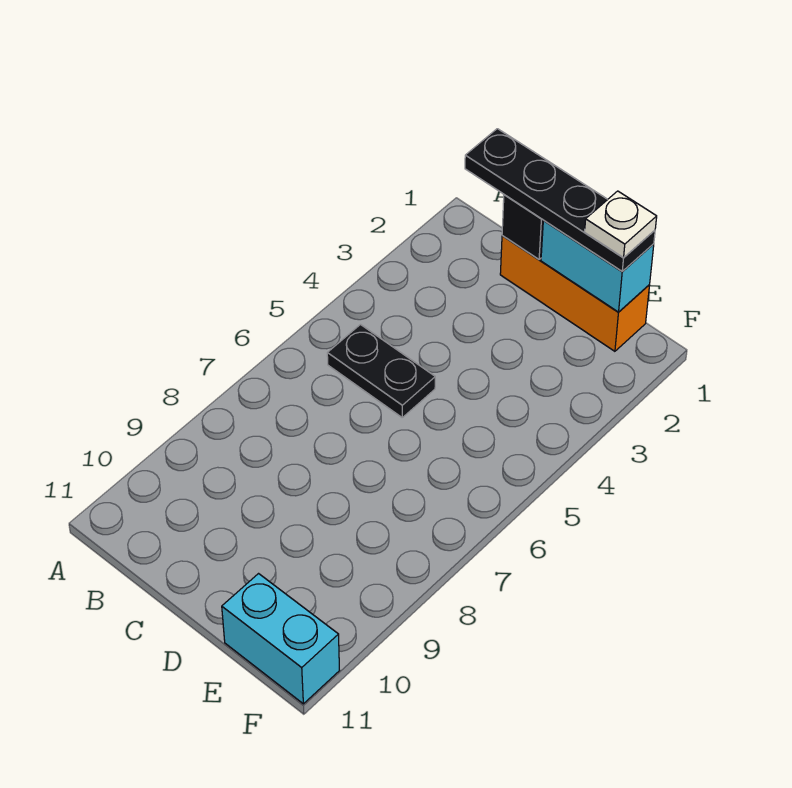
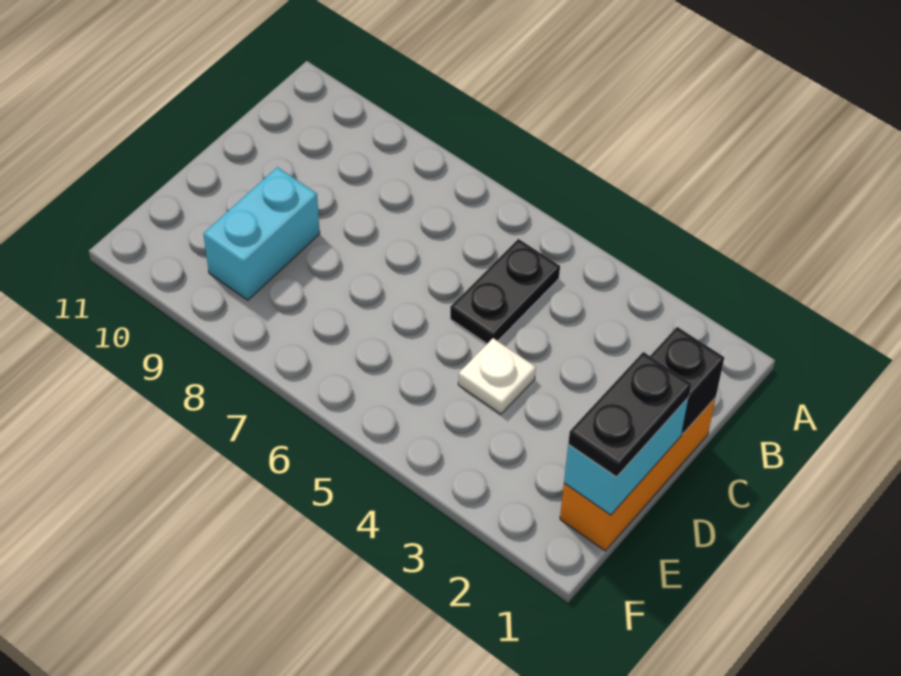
black plate B1:E1 level 3 -> black plate D1:E1 level 3
white plate E1 level 4 -> white plate D4 level 1
cyan brick E11:F11 level 1 -> cyan brick D9:E9 level 1

